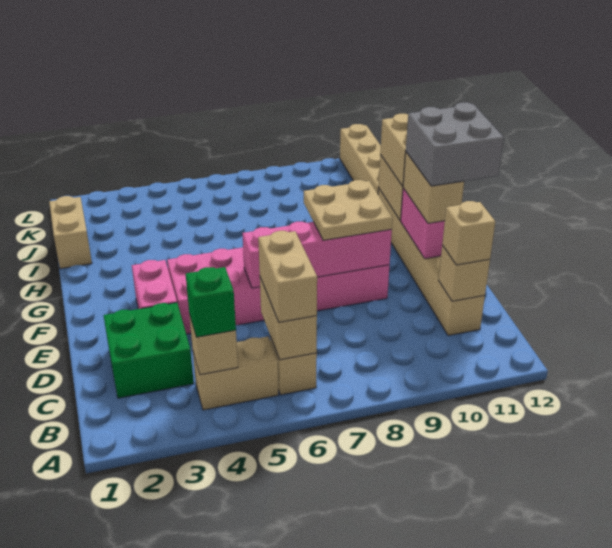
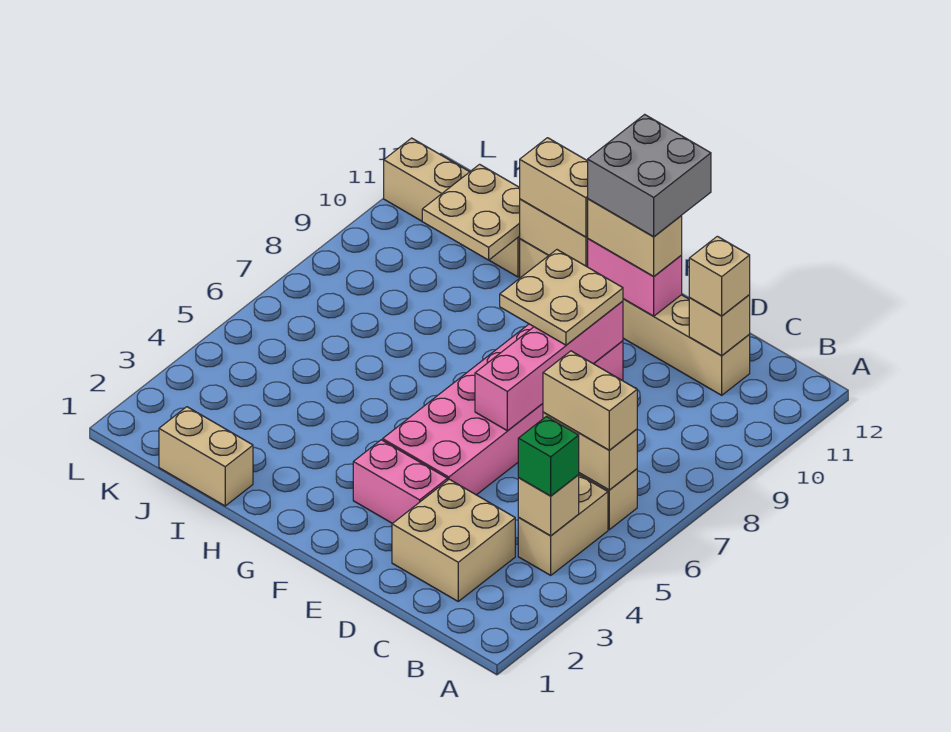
green brick C2:D3 level 1 -> tan brick C2:D3 level 1
none -> tan plate I10:J11 level 2

